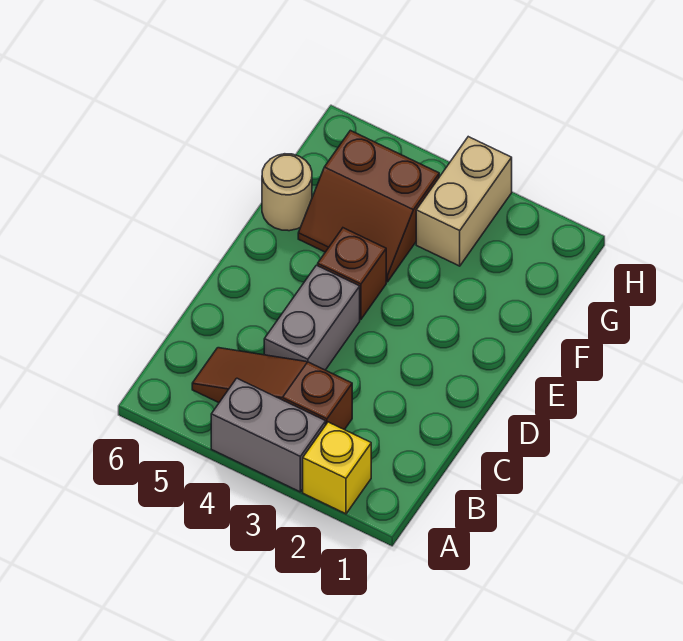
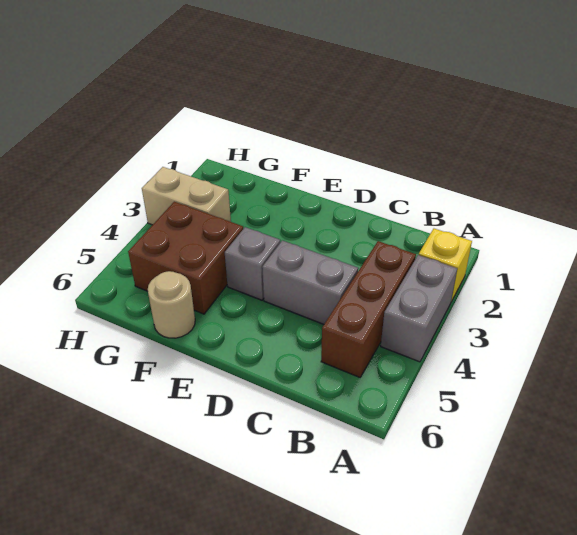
brown slope B3:B5 level 1 top 3 -> brown brick B3:B5 level 1
brown brick E4 level 1 -> grey brick E4 level 1
brown slope F4:G5 level 1 top G -> brown brick F4:G5 level 1

